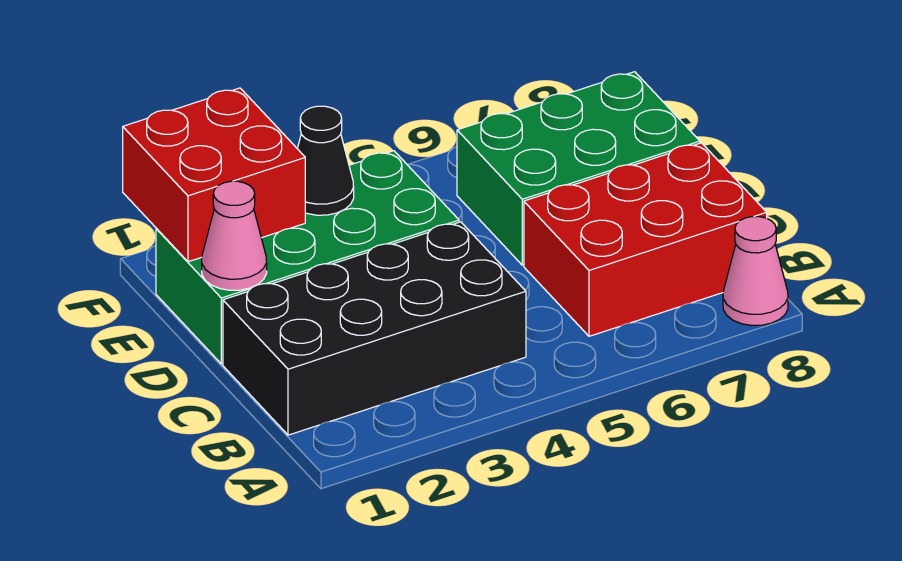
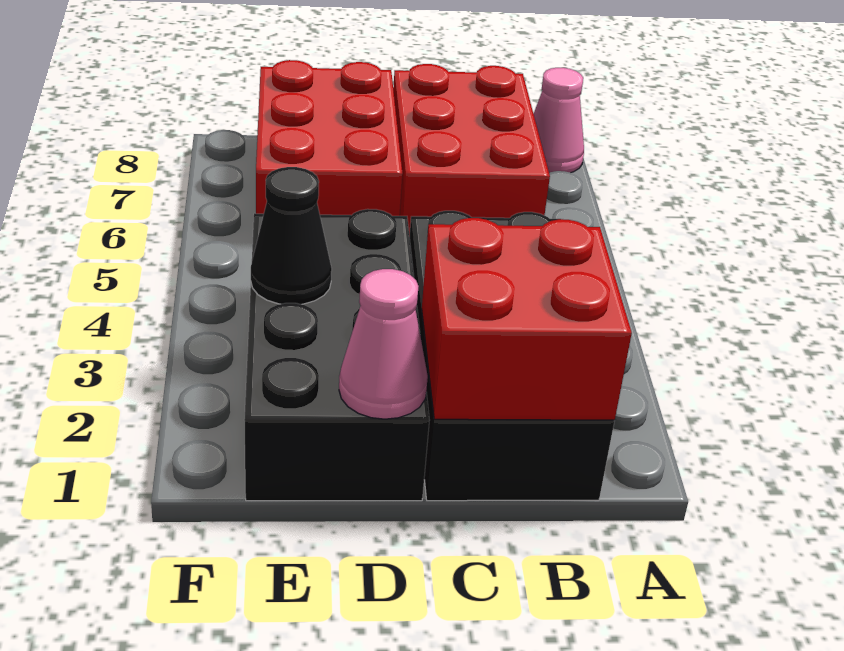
green brick D1:E4 level 1 -> black brick D1:E4 level 1
green brick D6:E8 level 1 -> red brick D6:E8 level 1
red brick E1:F2 level 2 -> red brick B1:C2 level 2

